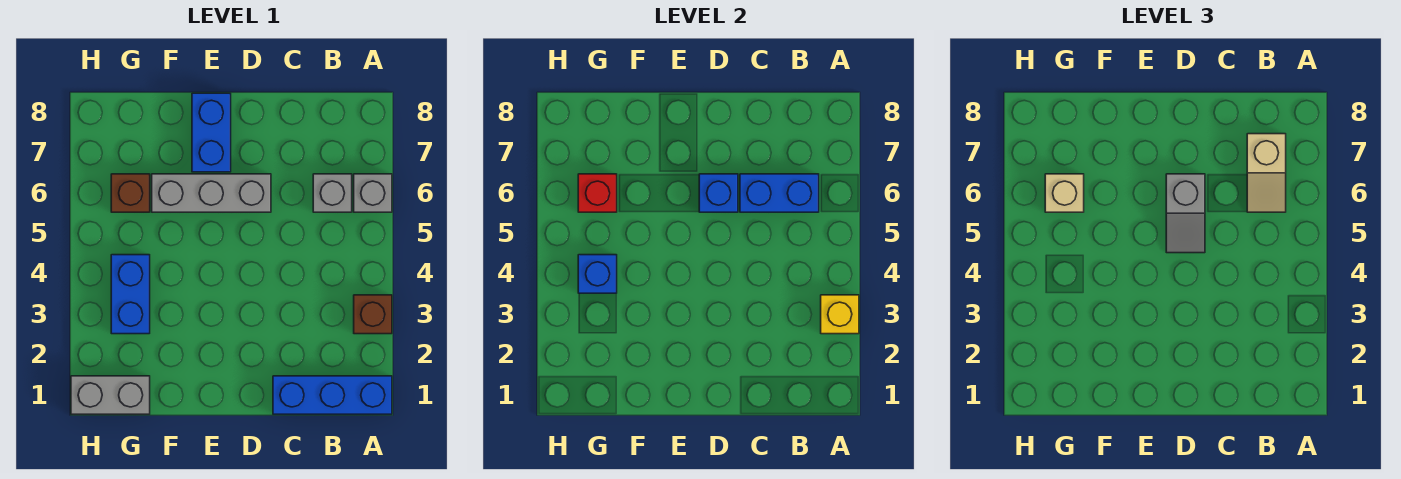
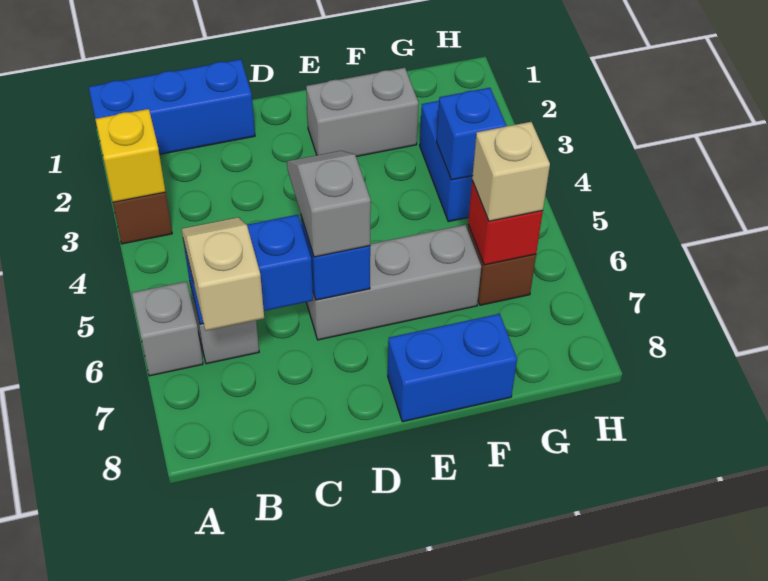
blue brick E7:E8 level 1 -> blue brick E8:F8 level 1
grey brick G1:H1 level 1 -> grey brick E2:F2 level 1

